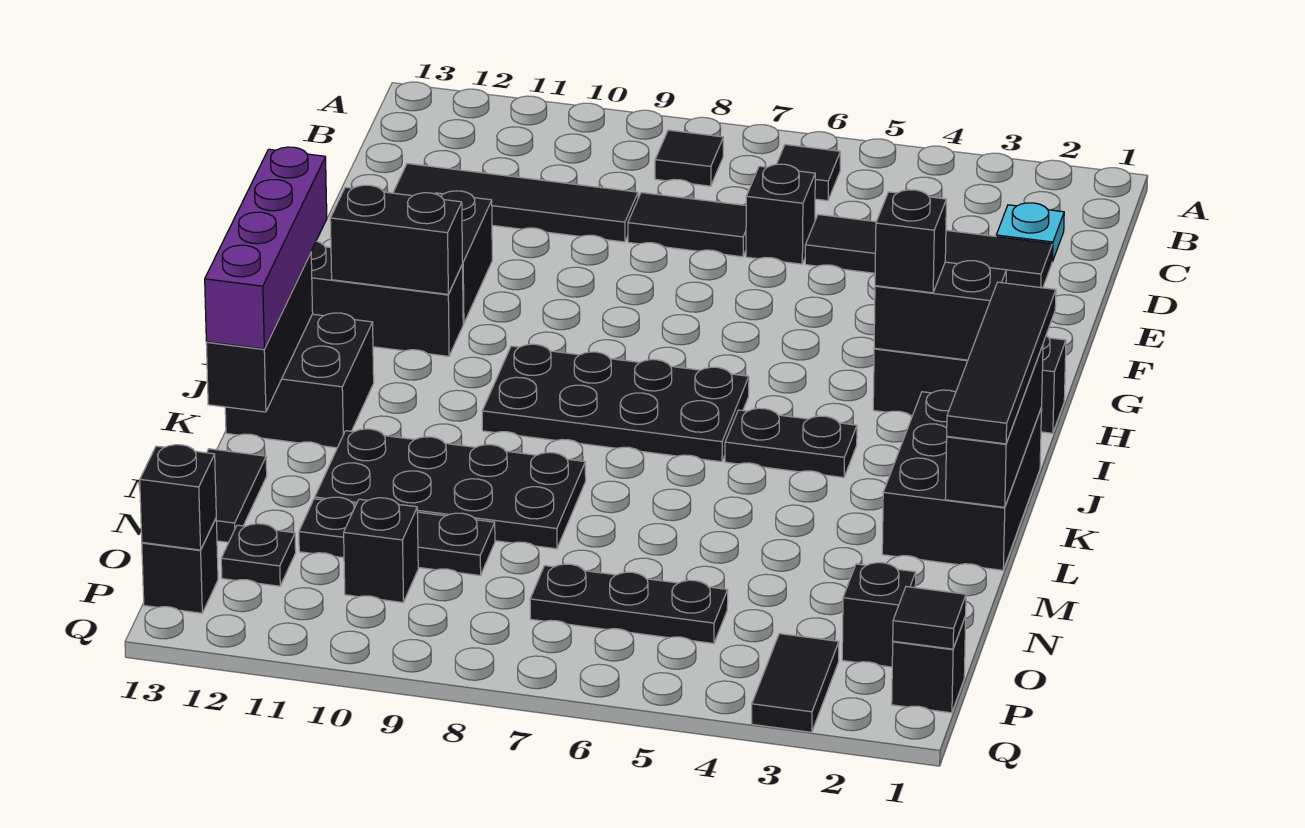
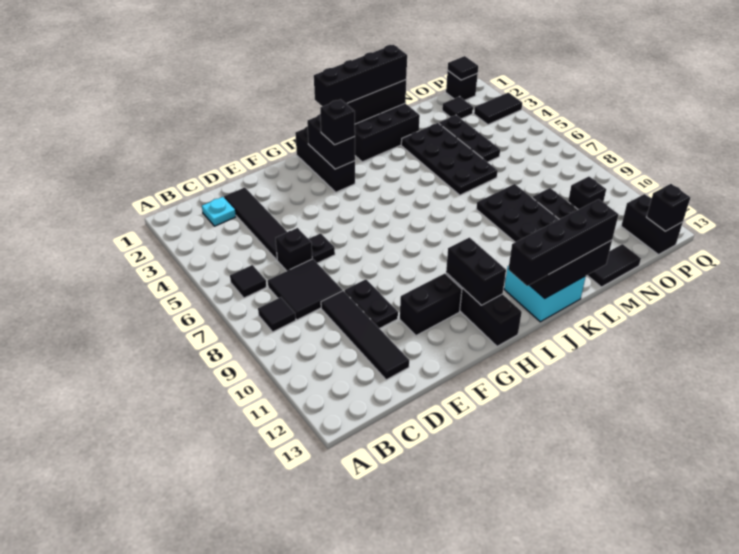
black tile D7:D8 level 1 -> black tile C7:D8 level 1
black tile I1:L1 level 3 -> black brick I1:L1 level 3
black plate I6:J9 level 1 -> black plate L3:M6 level 1
purple brick I13:L13 level 3 -> black brick I13:L13 level 3
black plate J4:J5 level 1 -> black plate E9:E10 level 1
black brick J12:K13 level 1 -> cyan brick J12:K13 level 1
black brick O2 level 1 -> black tile O2 level 1
black plate O5:O7 level 1 -> black plate N3:N5 level 1
black plate O12 level 1 -> black plate E6 level 1
black brick P13 level 1 -> black brick P12:P13 level 1

